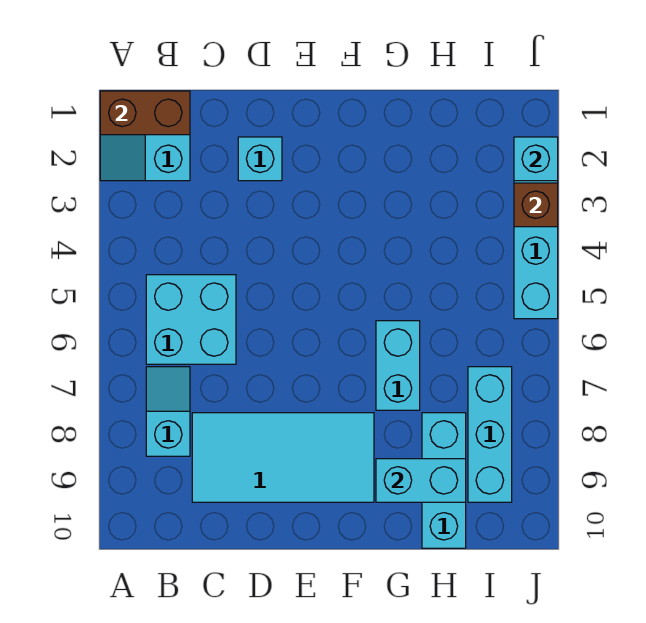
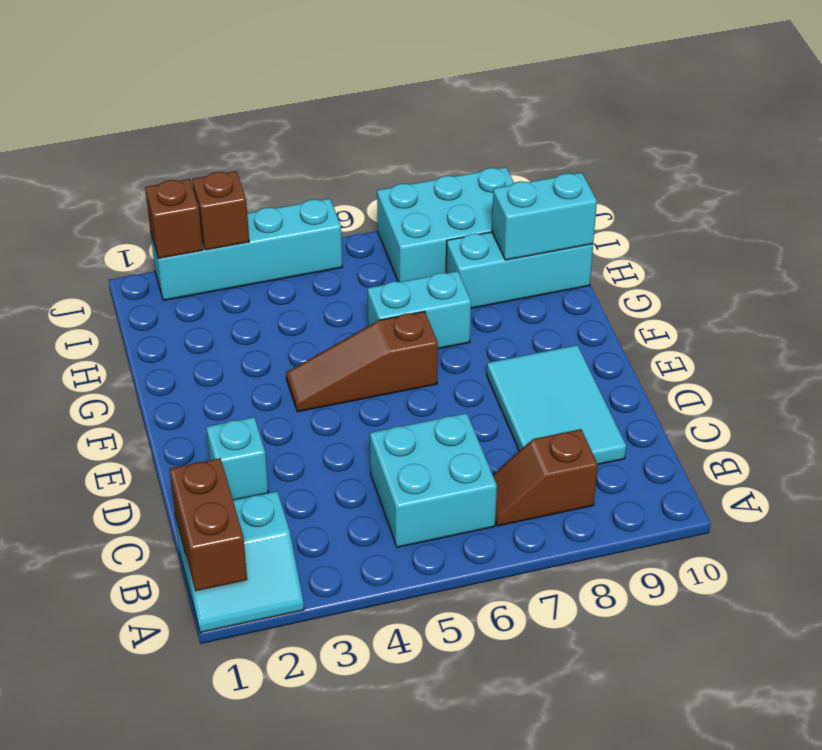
cyan slope B7:B8 level 1 top 8 -> brown slope B7:B8 level 1 top 8
cyan tile C8:F9 level 1 -> cyan tile C8:E9 level 1
none -> brown slope F4:F6 level 1 top 6
cyan brick G9:H9 level 2 -> cyan brick H9:H10 level 2
cyan brick I7:I9 level 1 -> cyan brick I7:J9 level 1
cyan brick J2 level 2 -> brown brick J2 level 2

